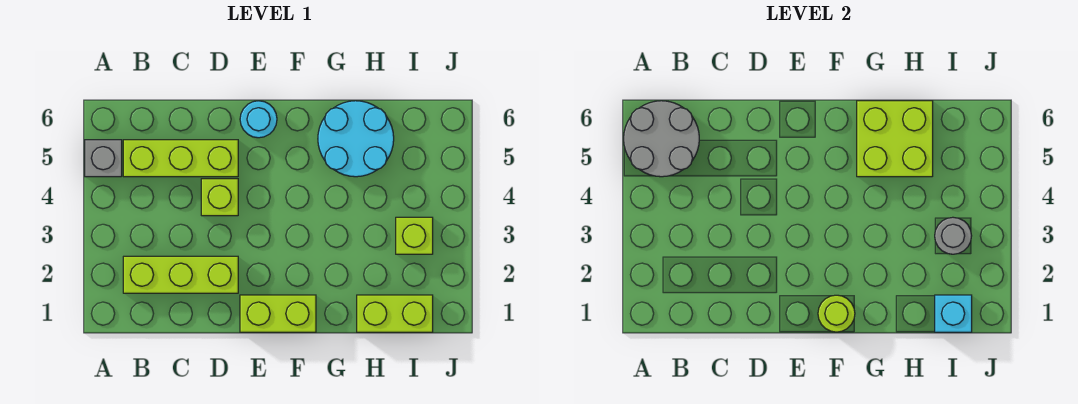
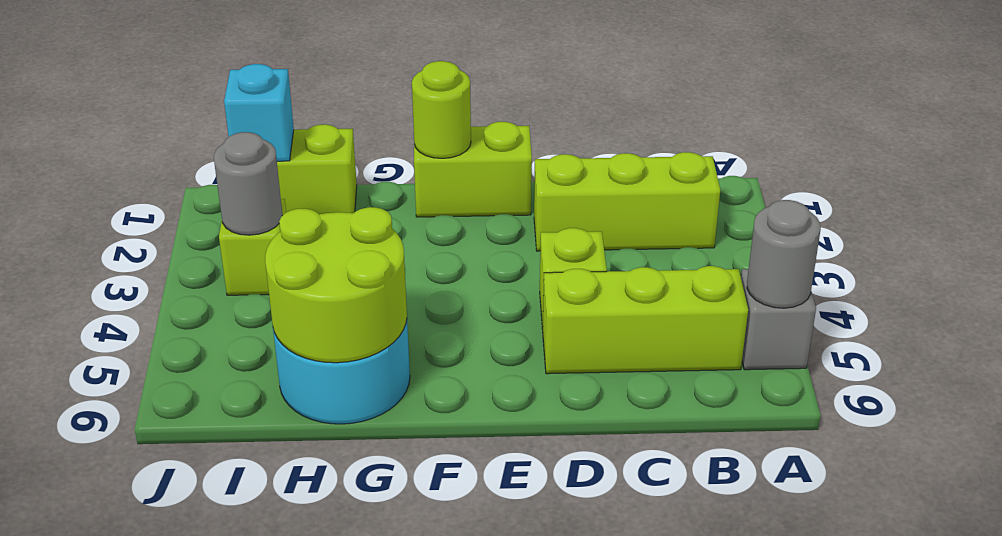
grey round brick A5:B6 level 2 -> grey round brick A5 level 2
cyan round brick E6 level 1 -> none
lime brick G5:H6 level 2 -> lime round brick G5:H6 level 2

